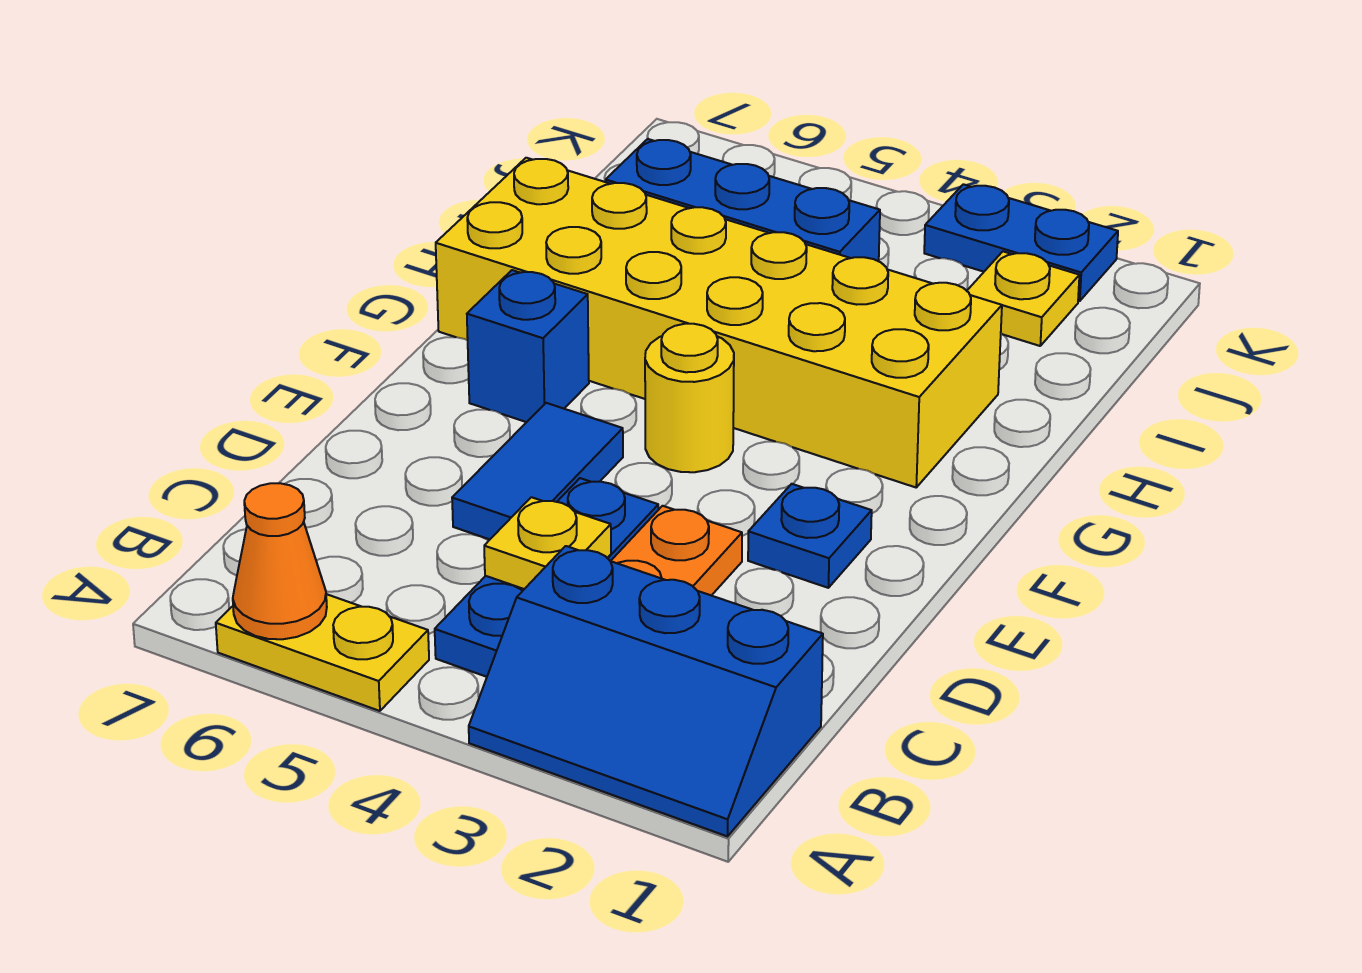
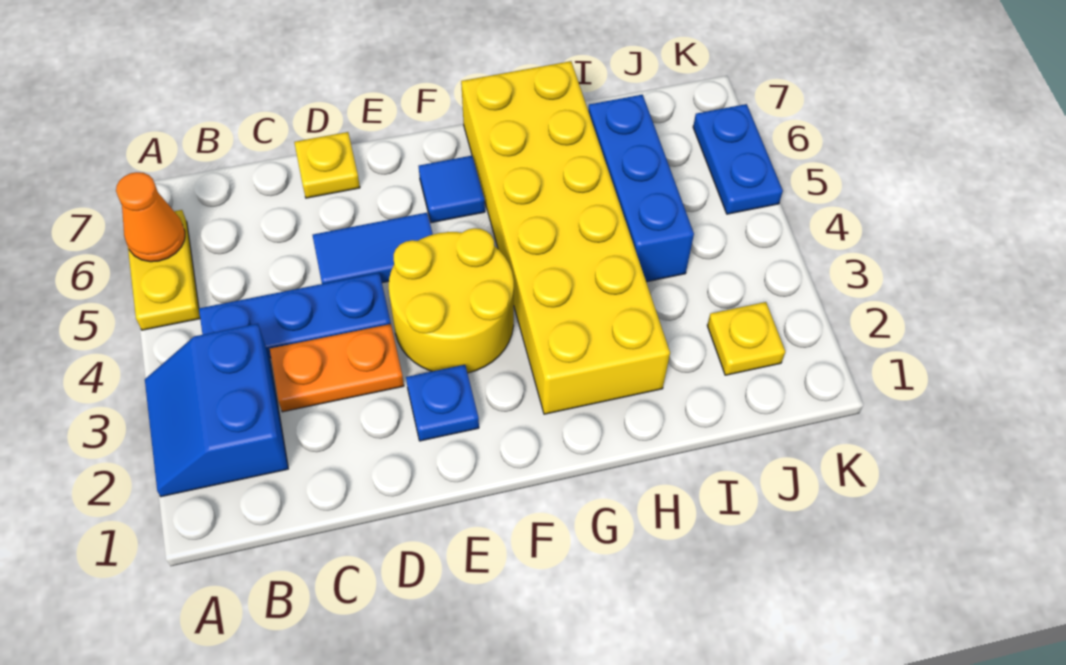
blue slope A1:B3 level 1 top B -> blue slope A2:B3 level 1 top B
yellow plate C4 level 2 -> yellow plate D7 level 1
yellow round brick F4 level 1 -> yellow round brick E3:F4 level 1
blue brick F6 level 1 -> blue tile F6 level 1
blue plate K2:K3 level 1 -> blue plate K5:K6 level 1

